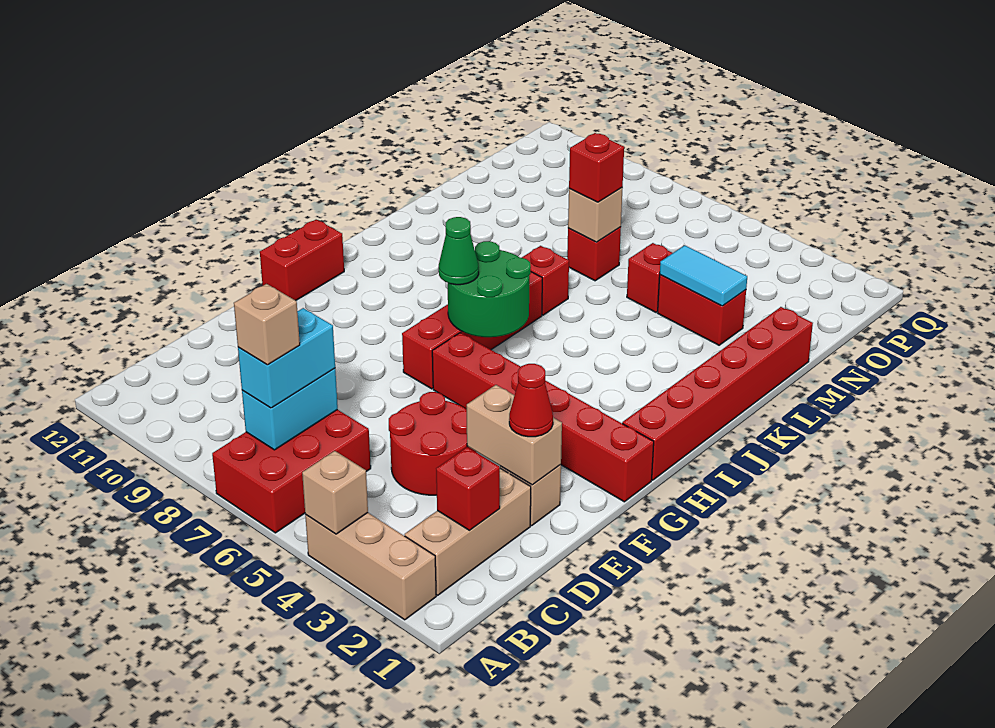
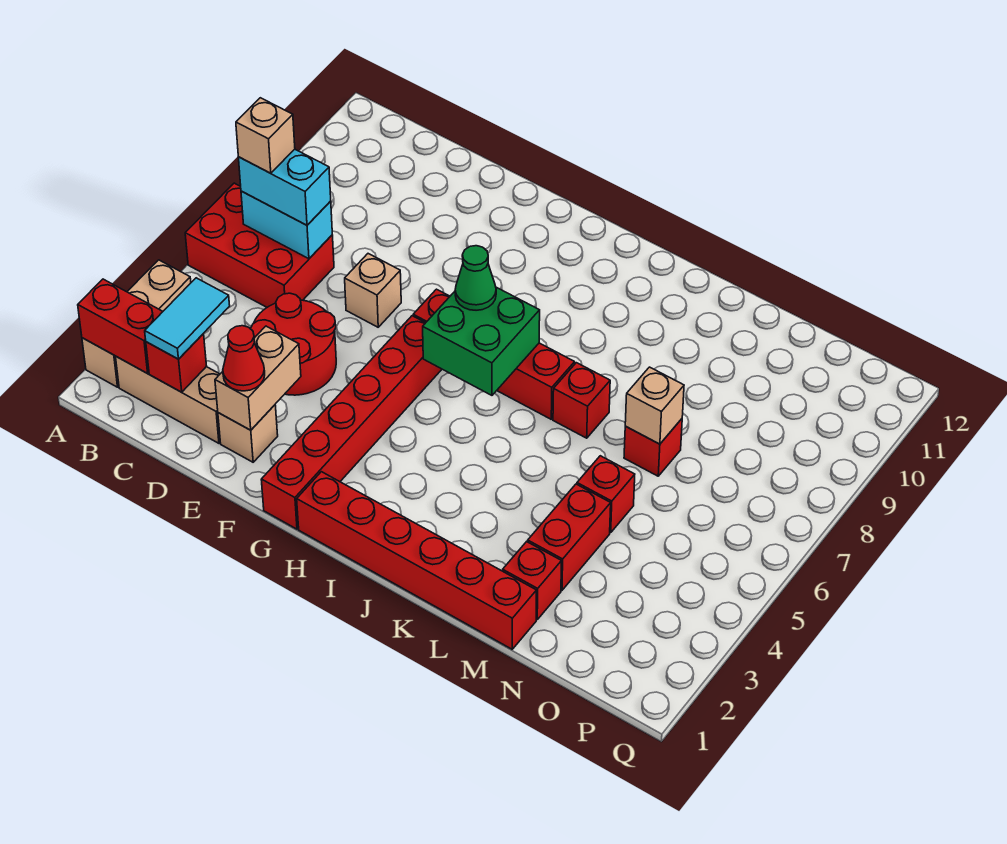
tan brick A4 level 2 -> tan brick E7 level 1
red brick G12:H12 level 1 -> red brick A2:B2 level 2
green round brick H6:I7 level 2 -> green brick H6:I7 level 2
cyan tile M3:M4 level 2 -> cyan tile C2:C3 level 3
red brick M7 level 3 -> red brick M2 level 1

